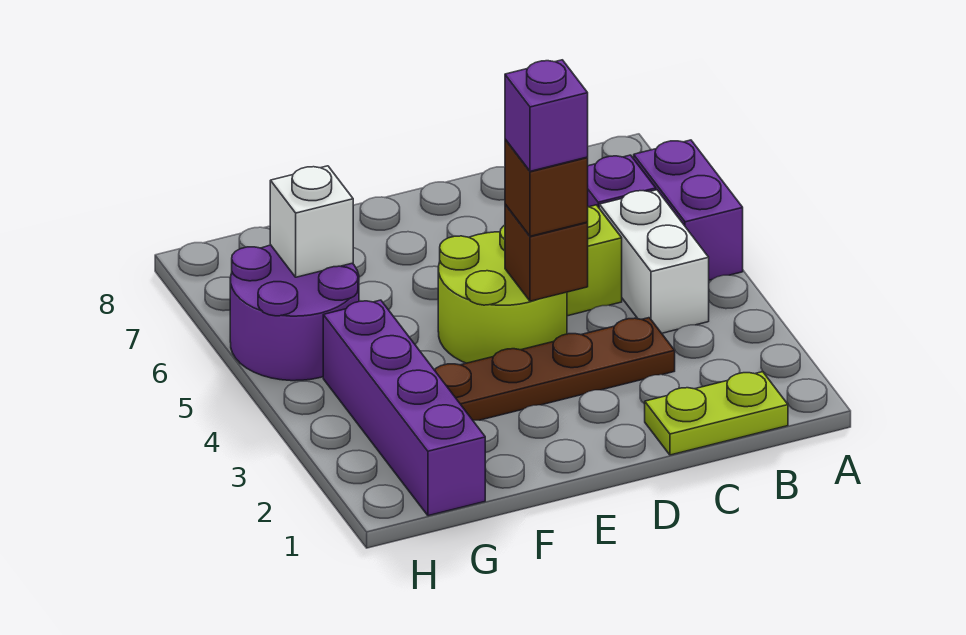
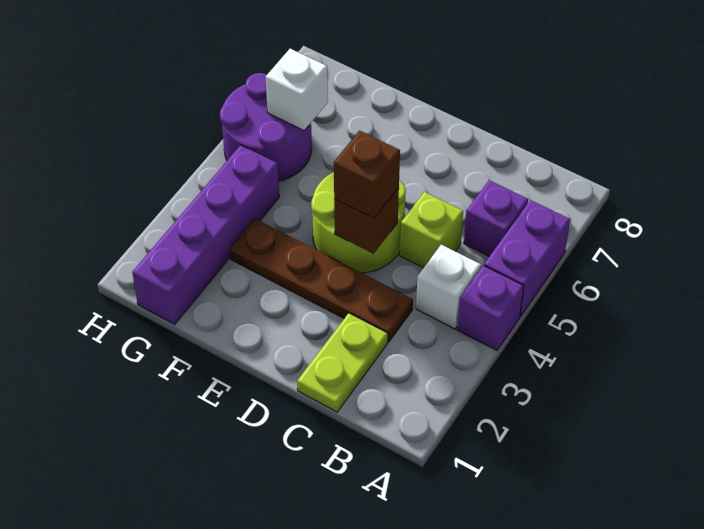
lime plate B1:C1 level 1 -> lime plate C1:C2 level 1
white brick B4:B5 level 1 -> white brick B4 level 1
purple brick D4 level 4 -> purple brick A4 level 1

